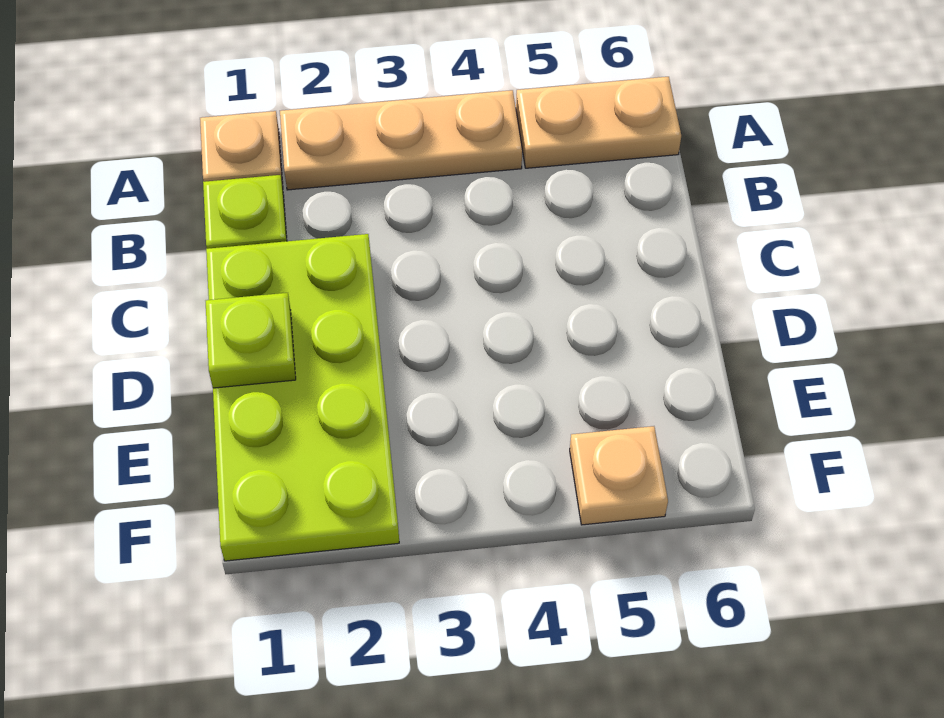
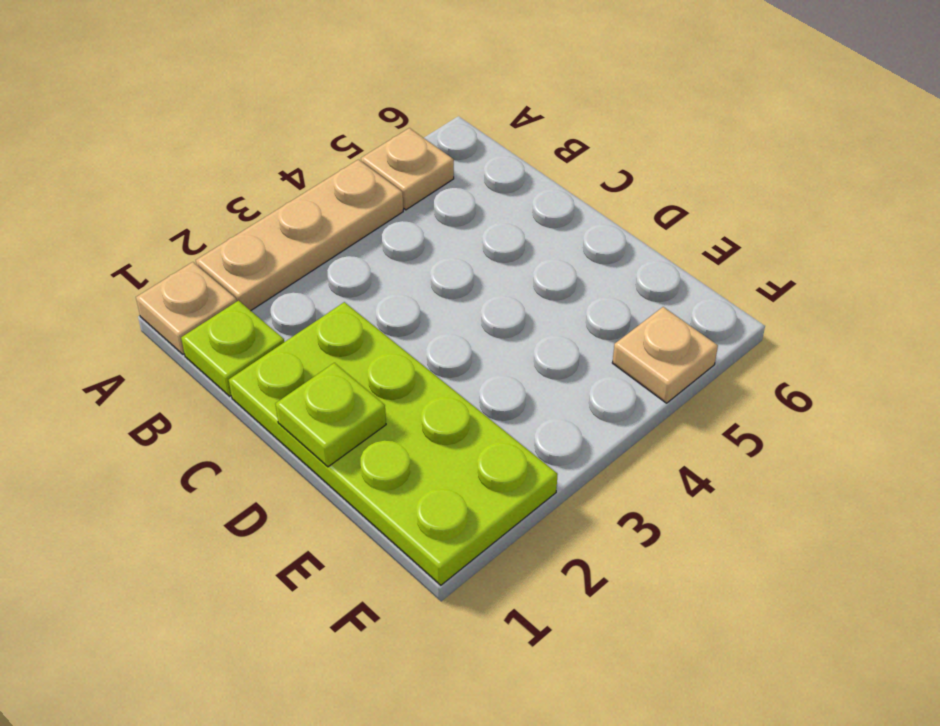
tan plate A5:A6 level 1 -> tan plate A5 level 1

